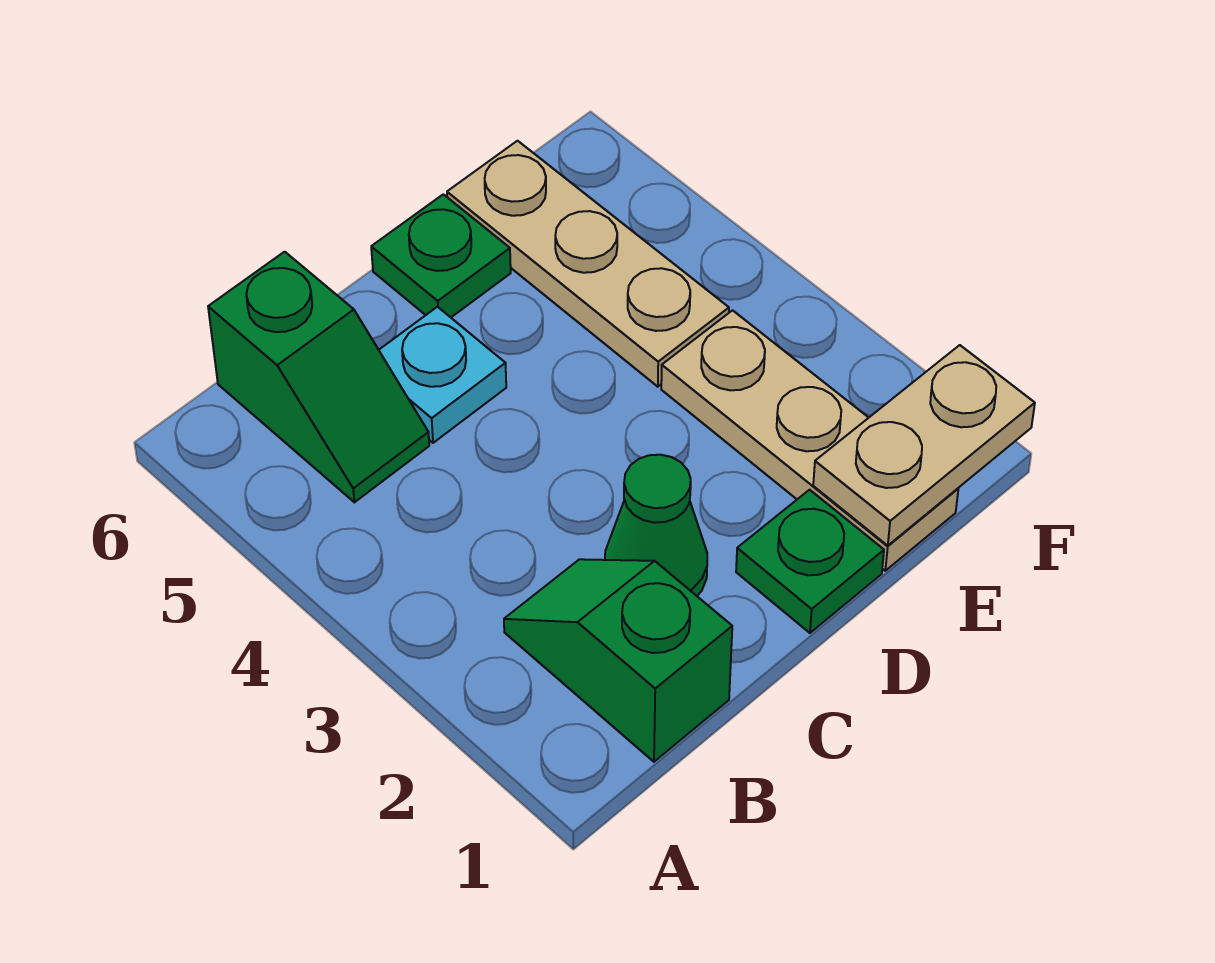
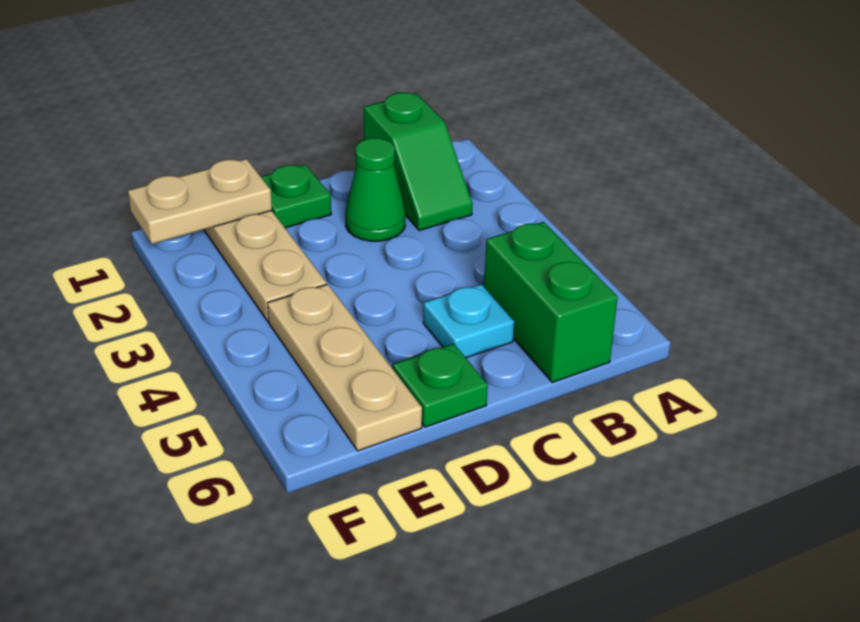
green slope B5:B6 level 1 top 6 -> green brick B5:B6 level 1

